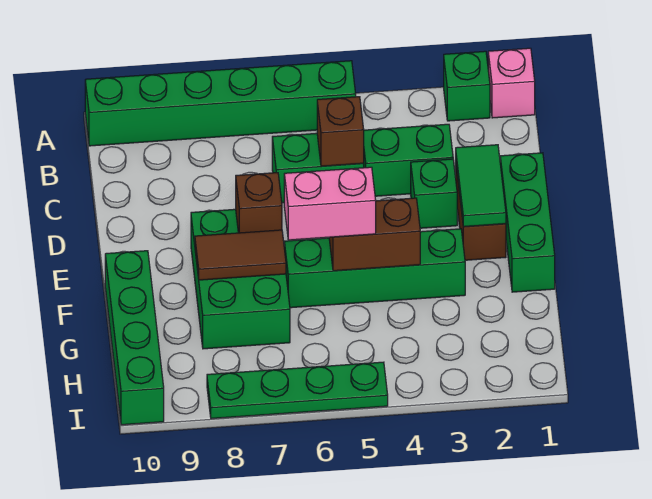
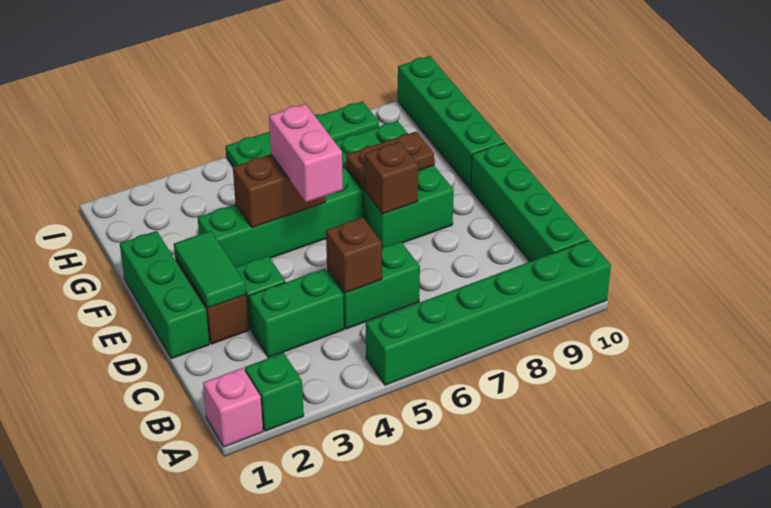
none -> green brick B10:E10 level 1
pink brick F5:F6 level 3 -> pink brick E5:F5 level 3
brown tile F7:F8 level 2 -> brown plate F7:F8 level 2

